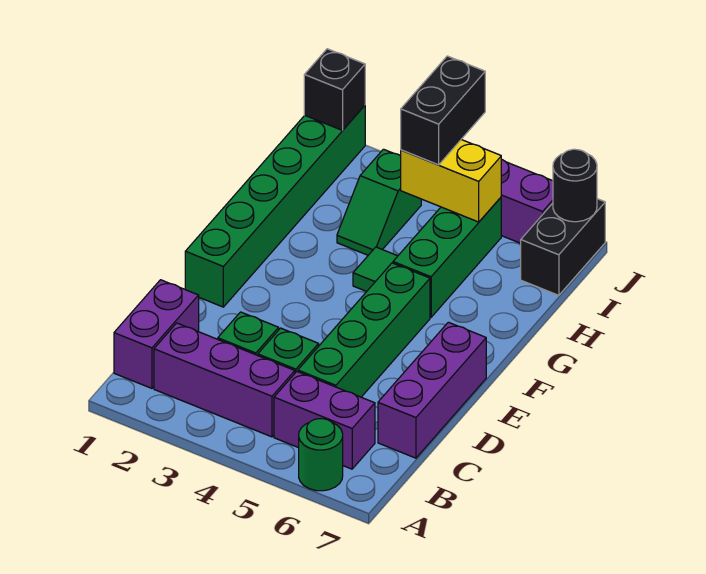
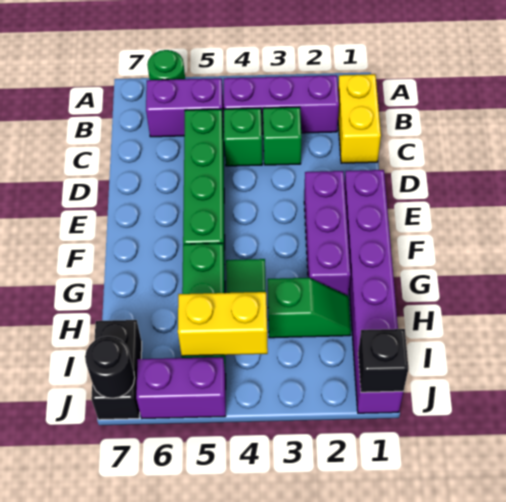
purple brick B1:C1 level 1 -> yellow brick B1:C1 level 1
purple brick C7:E7 level 1 -> purple brick E2:G2 level 1
green brick E1:J1 level 1 -> purple brick E1:J1 level 1
green slope H3:I3 level 1 top I -> green slope H2:H3 level 1 top 3
black brick I4:J4 level 3 -> none

